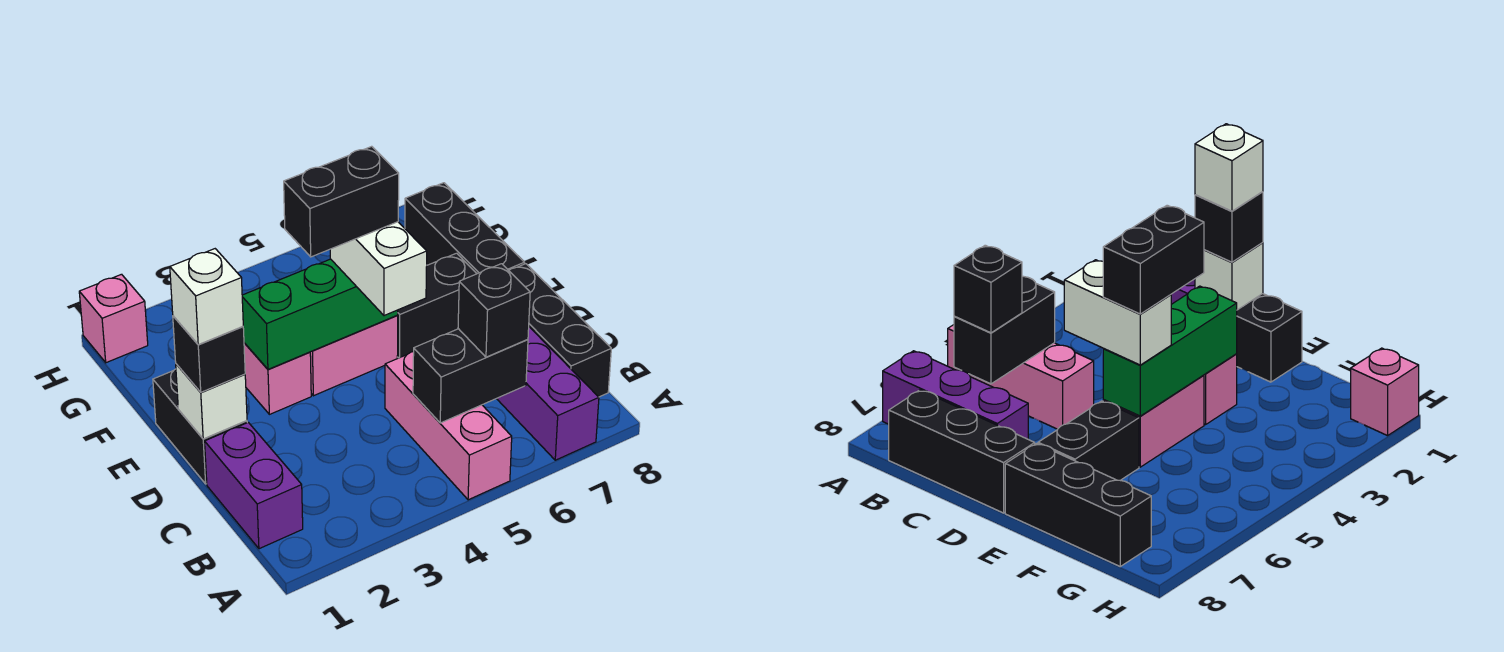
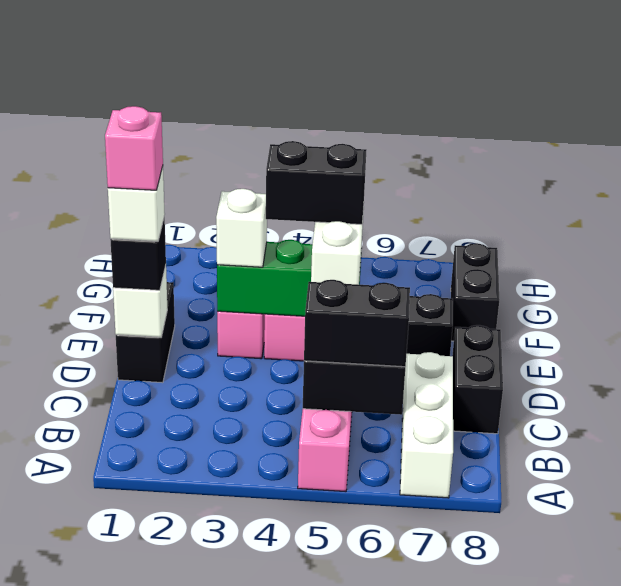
purple brick A7:C7 level 1 -> white brick A7:C7 level 1
purple brick B1:C1 level 1 -> none
black brick B6 level 3 -> black brick B5:B6 level 3
black brick B8:D8 level 1 -> black brick C8:D8 level 1
none -> white brick E3 level 3
black brick E8:G8 level 1 -> black brick F8:G8 level 1
pink brick H1 level 1 -> pink brick D1 level 5

